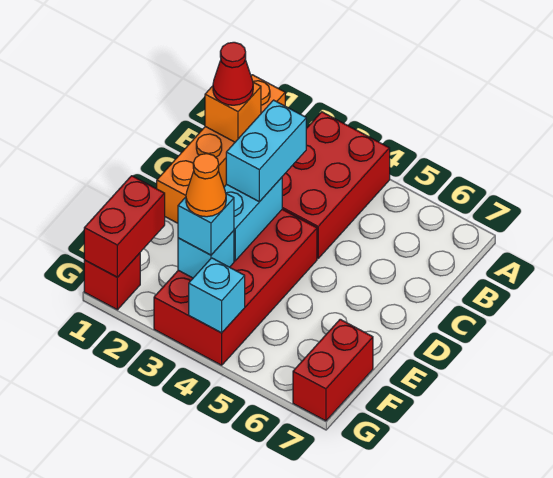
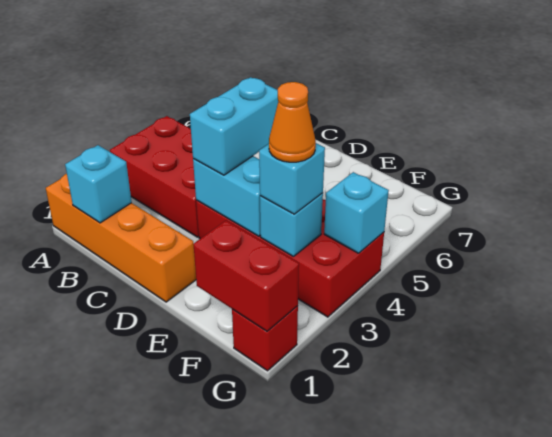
orange brick B1 level 2 -> cyan brick B1 level 2
red cone B1 level 3 -> none
cyan brick C3:D3 level 3 -> cyan brick D3:D4 level 3
red brick F7:G7 level 1 -> none

